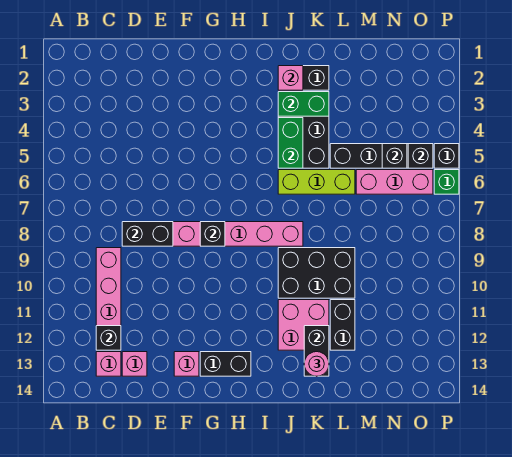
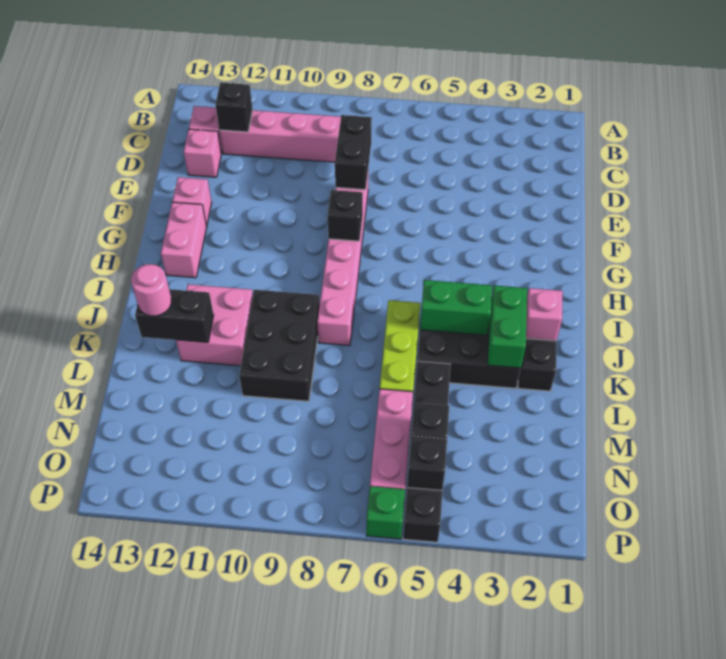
black brick G13:H13 level 1 -> pink brick G13:H13 level 1
black brick L11:L12 level 1 -> none

